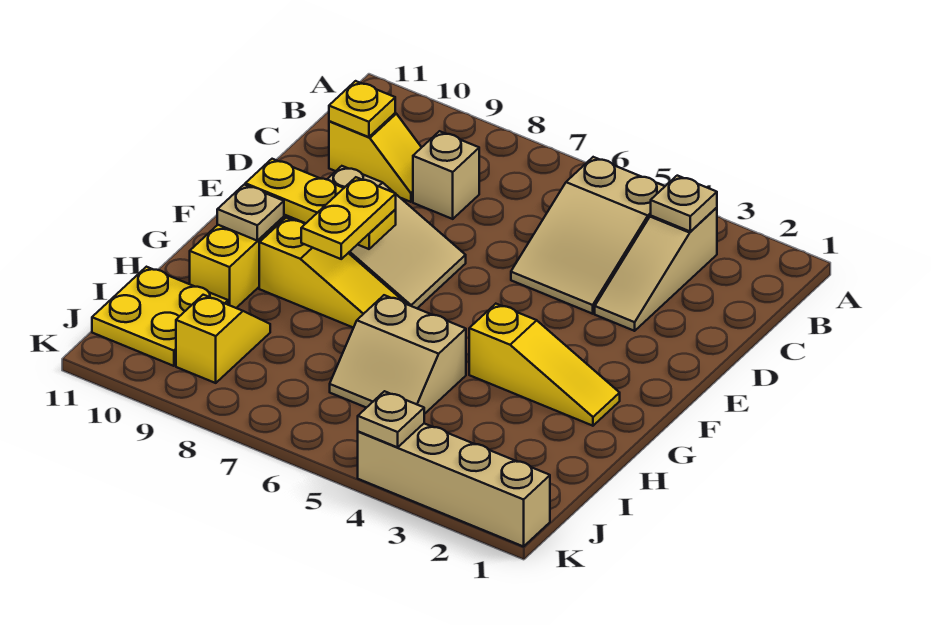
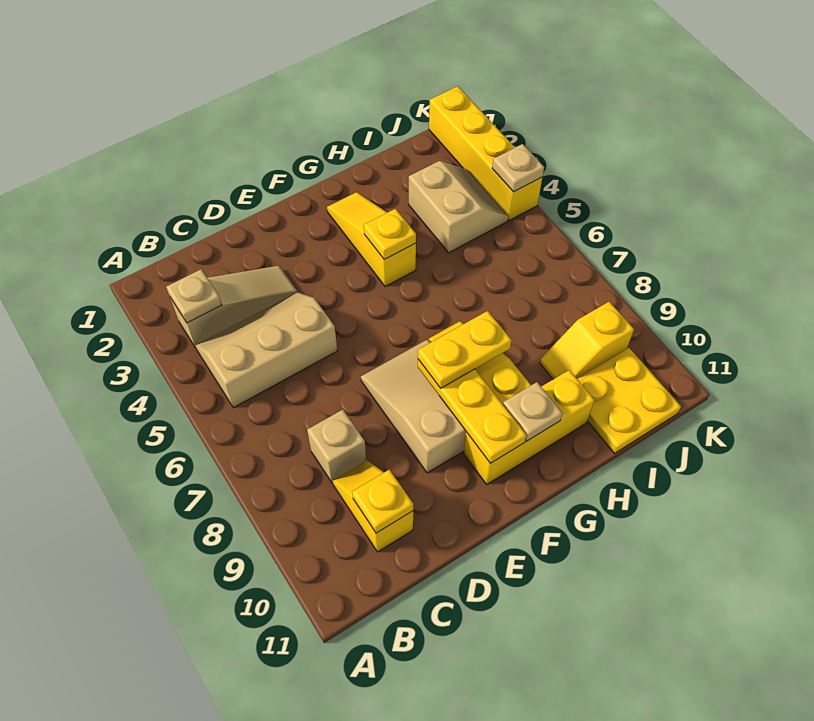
tan slope B4:D5 level 1 top B -> tan slope B4:D5 level 1 top 5
none -> yellow plate G4 level 2
tan slope H5:I6 level 1 top H -> tan slope I3:J4 level 1 top I
tan brick K1:K4 level 1 -> yellow brick K1:K4 level 1

